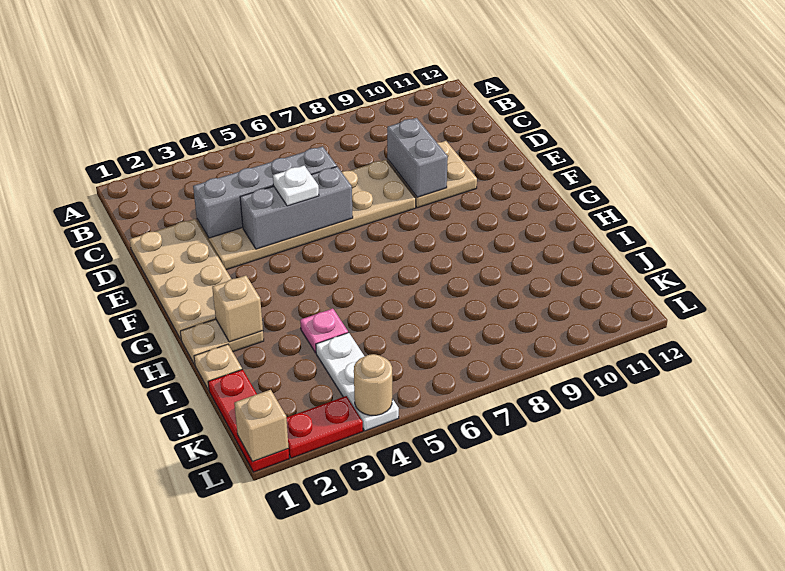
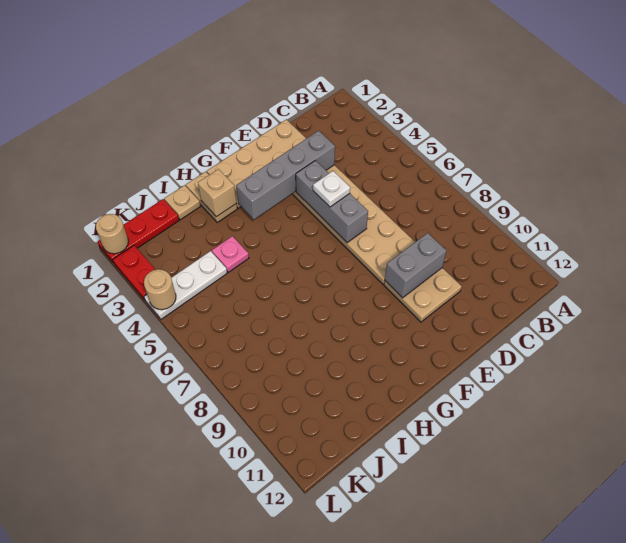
grey brick D3:D6 level 2 -> grey brick D3:G3 level 2
tan brick L1 level 2 -> tan round brick L1 level 2

